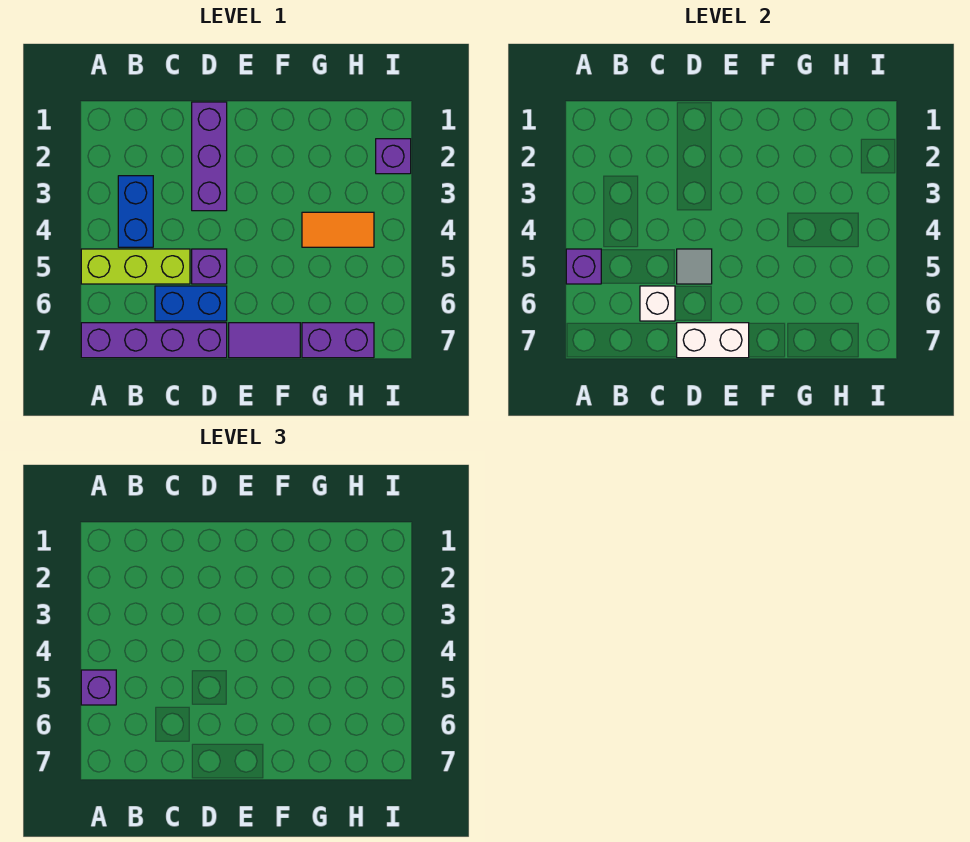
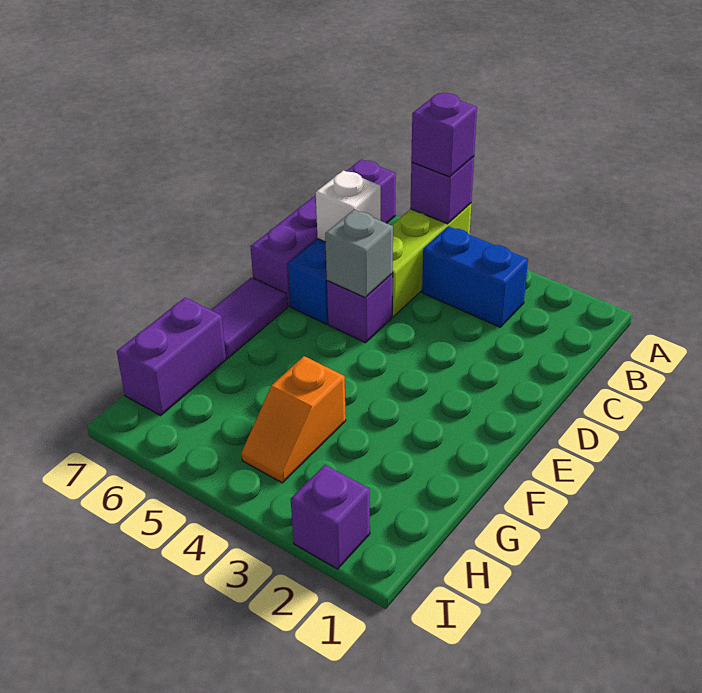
purple brick D1:D3 level 1 -> none
grey tile D5 level 2 -> grey brick D5 level 2
white brick D7:E7 level 2 -> none
orange tile G4:H4 level 1 -> orange slope G4:H4 level 1 top G

